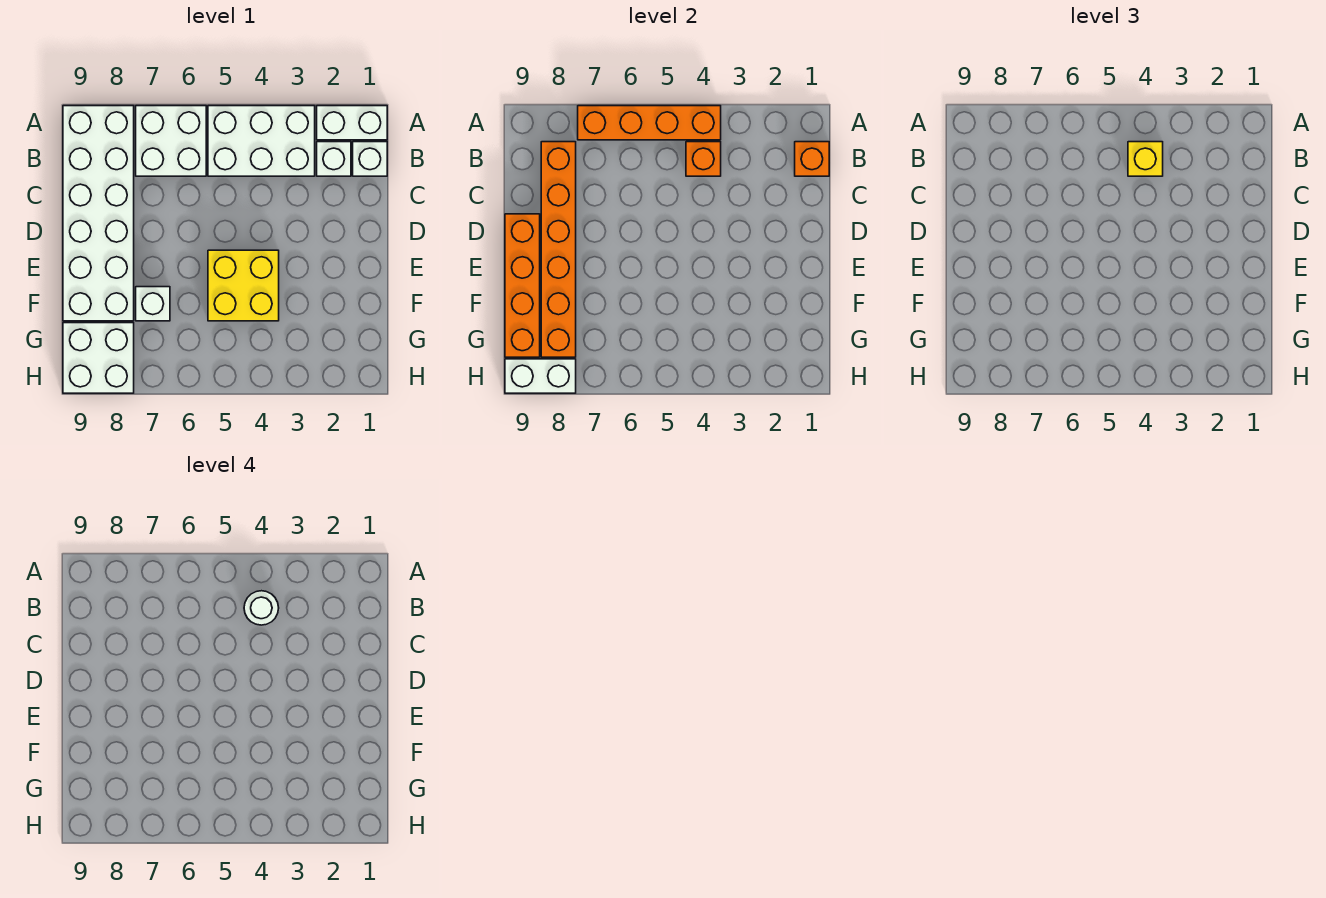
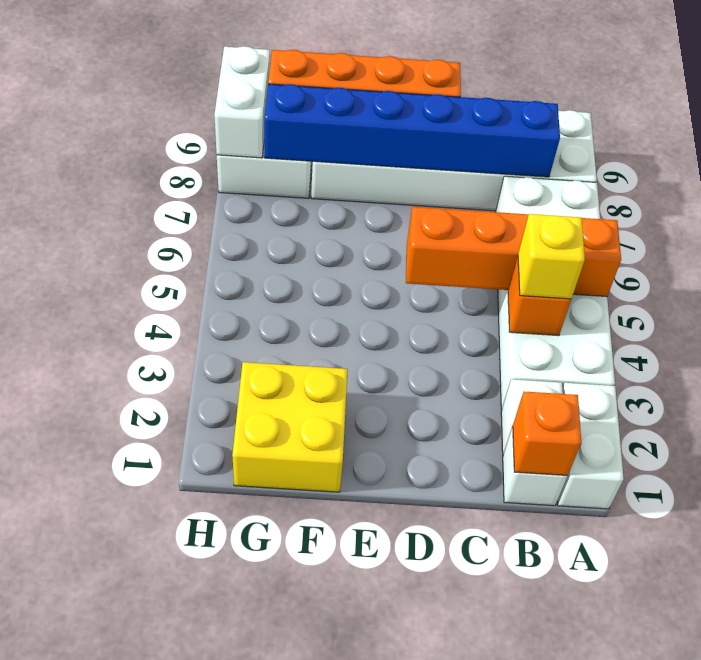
orange brick A4:A7 level 2 -> orange brick A5:D5 level 2
white round brick B4 level 4 -> none
orange brick B8:G8 level 2 -> blue brick B8:G8 level 2
yellow brick E4:F5 level 1 -> yellow brick F1:G2 level 1
white brick F7 level 1 -> none

